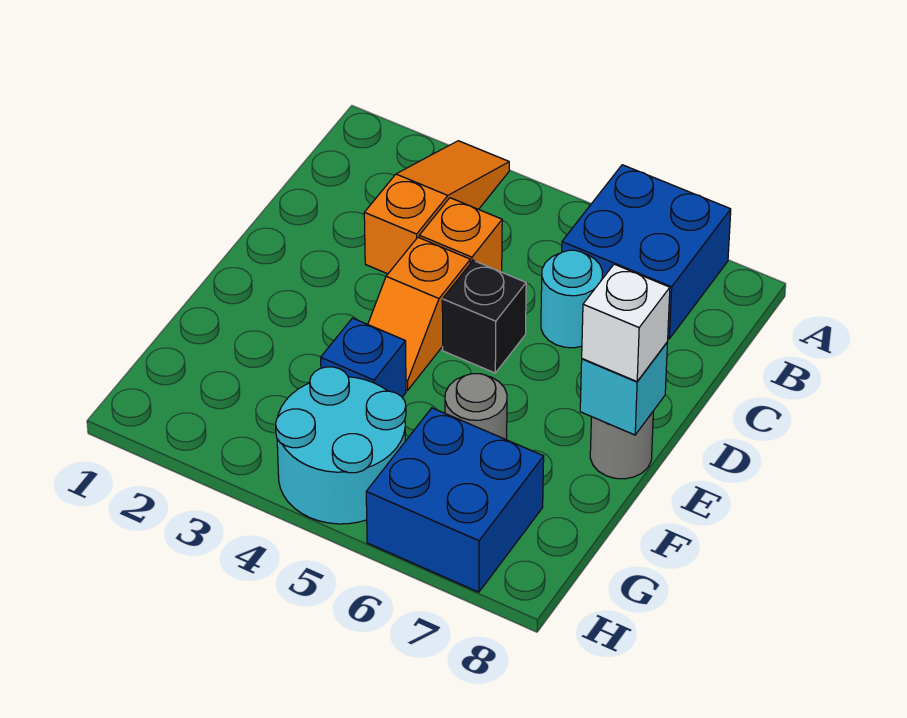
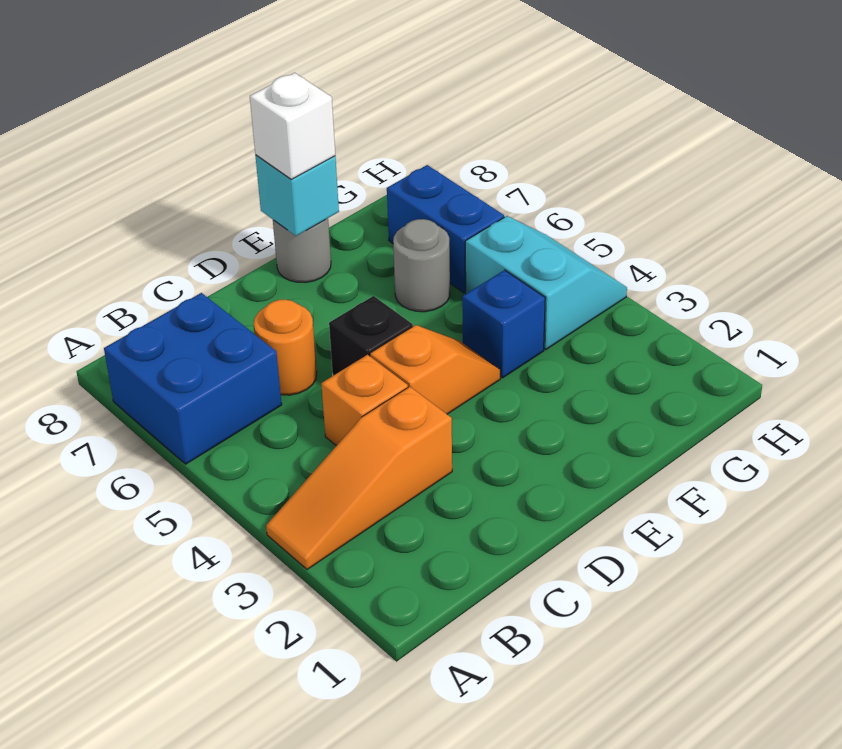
cyan round brick C6 level 1 -> orange round brick C6 level 1
cyan round brick G4:H5 level 1 -> cyan slope G4:H5 level 1 top G
blue brick G6:H7 level 1 -> blue brick G6:G7 level 1

